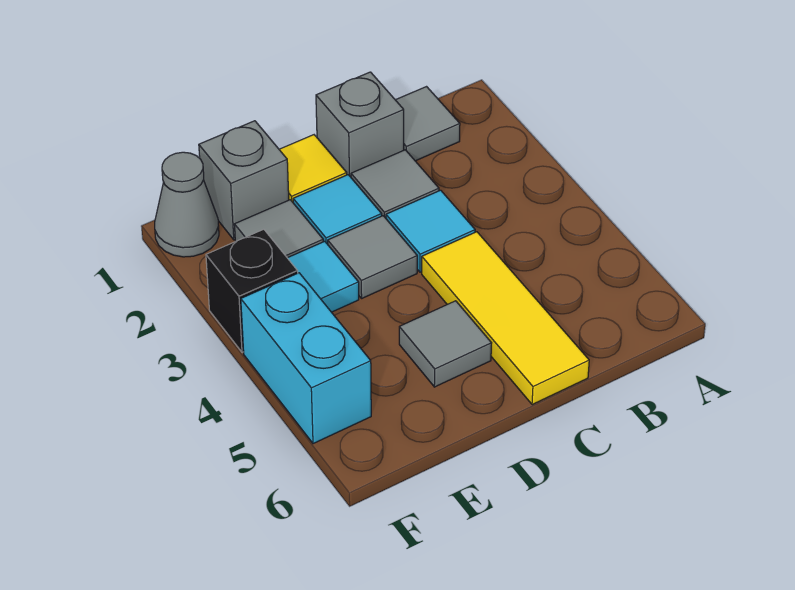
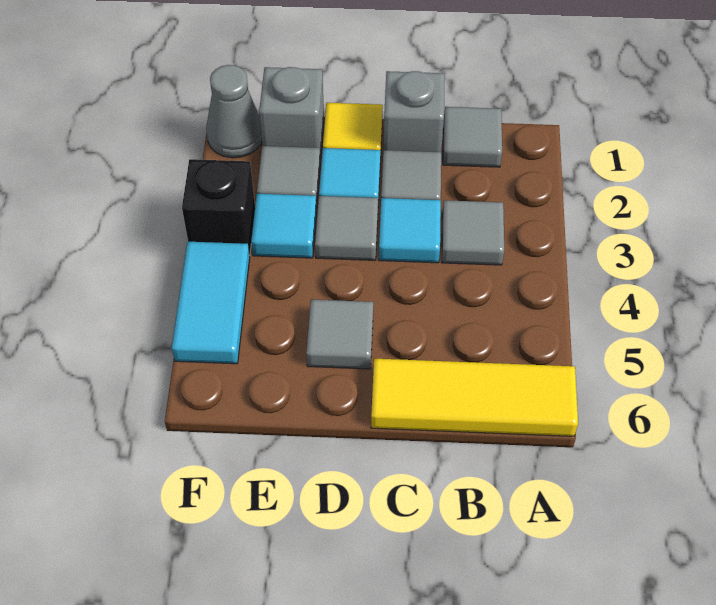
none -> grey tile B3 level 1
yellow tile C4:C6 level 1 -> yellow tile A6:C6 level 1
cyan brick F4:F5 level 1 -> cyan tile F4:F5 level 1

